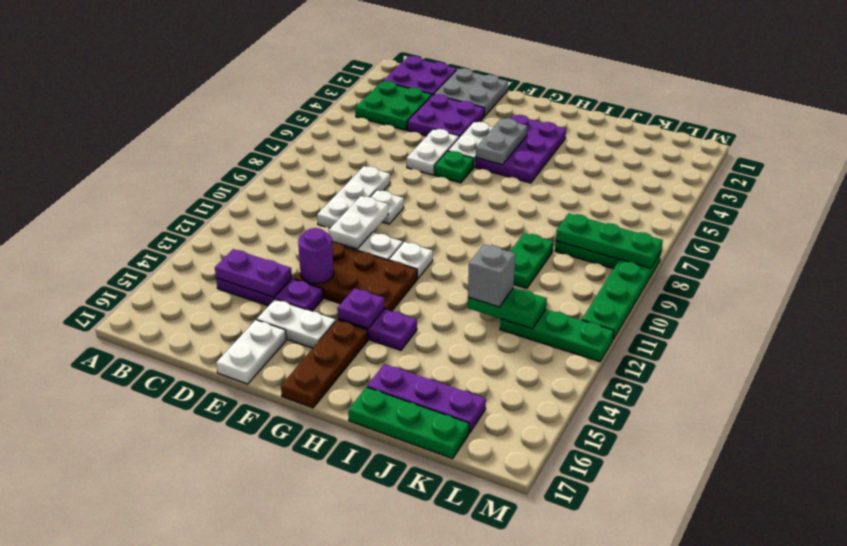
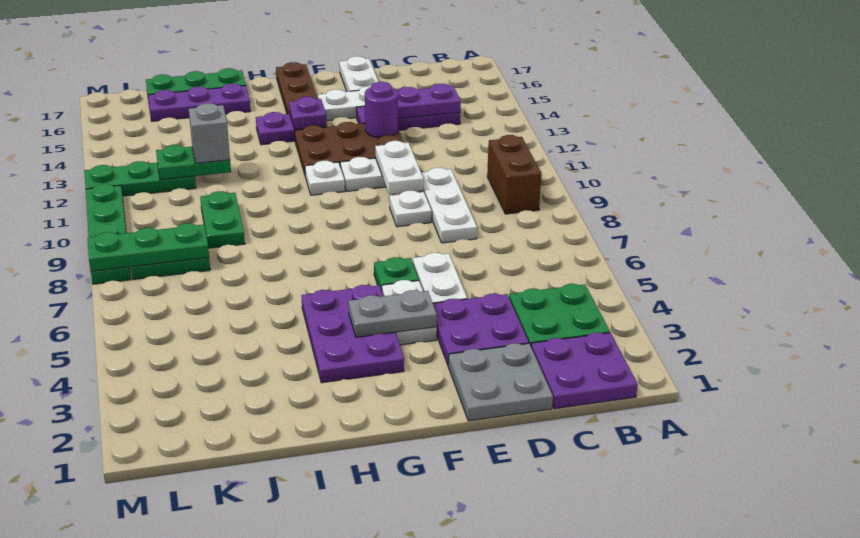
none -> brown brick B9:B10 level 1
grey plate G4:G5 level 2 -> grey plate F4:G4 level 2

